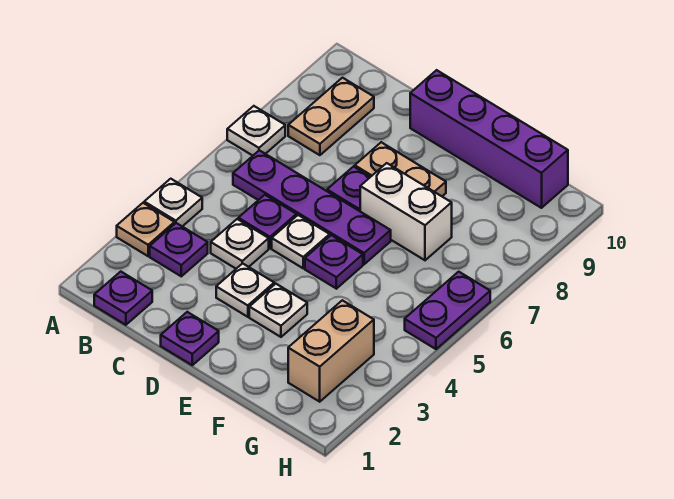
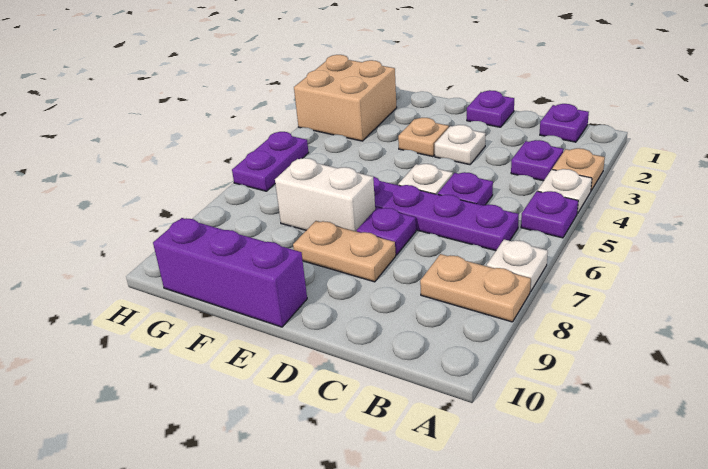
tan plate B8:B9 level 1 -> tan plate A8:B8 level 1
white plate C4 level 1 -> none
purple brick D10:G10 level 1 -> purple brick E10:G10 level 1
white plate E3 level 1 -> tan plate E3 level 1
purple plate E5 level 1 -> purple plate A5 level 1
tan brick G2:G3 level 1 -> tan brick G2:H3 level 1

